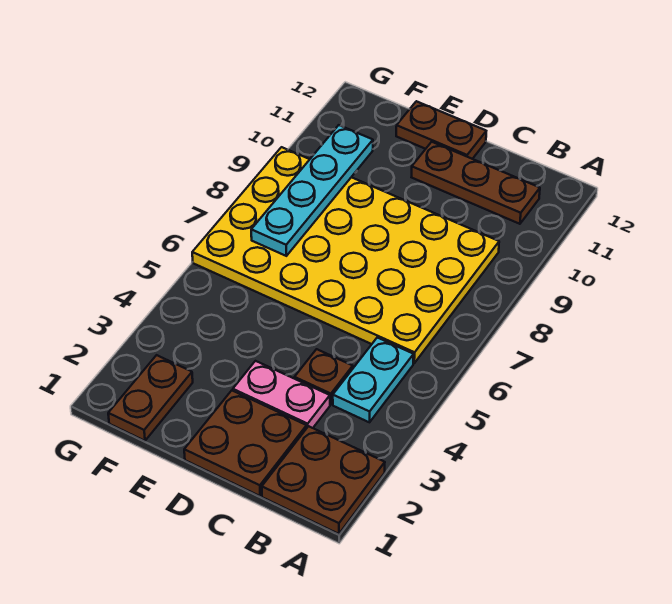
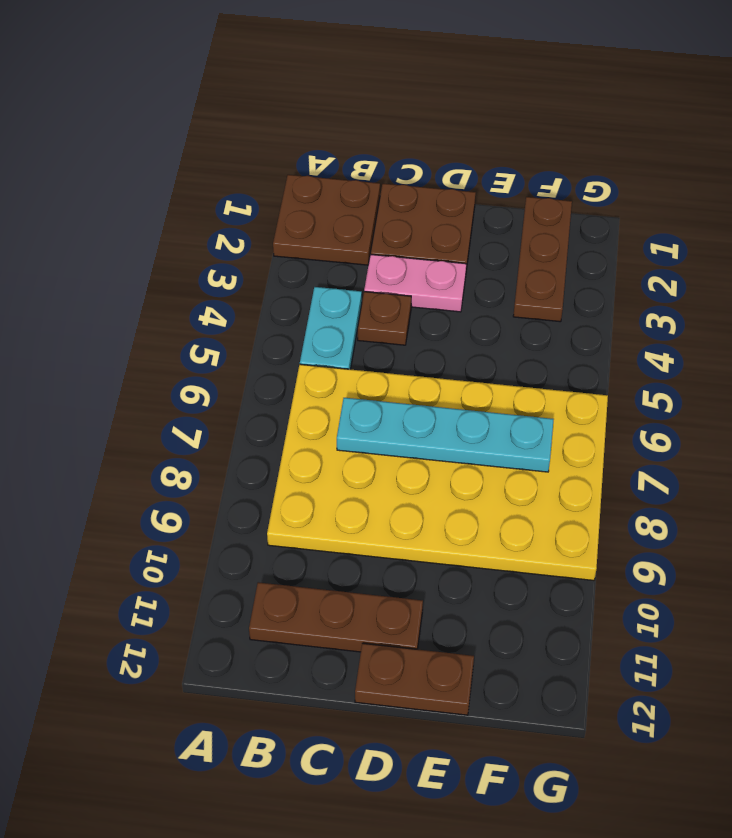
brown plate F1:F2 level 1 -> brown plate F1:F3 level 1
cyan plate F7:F10 level 2 -> cyan plate C7:F7 level 2

